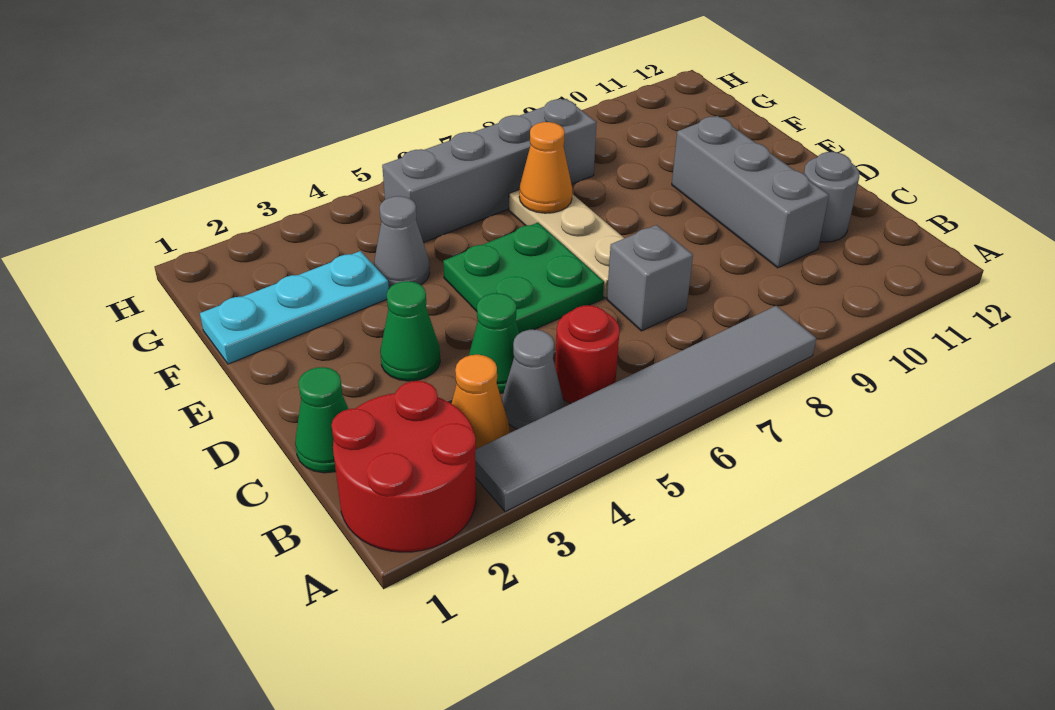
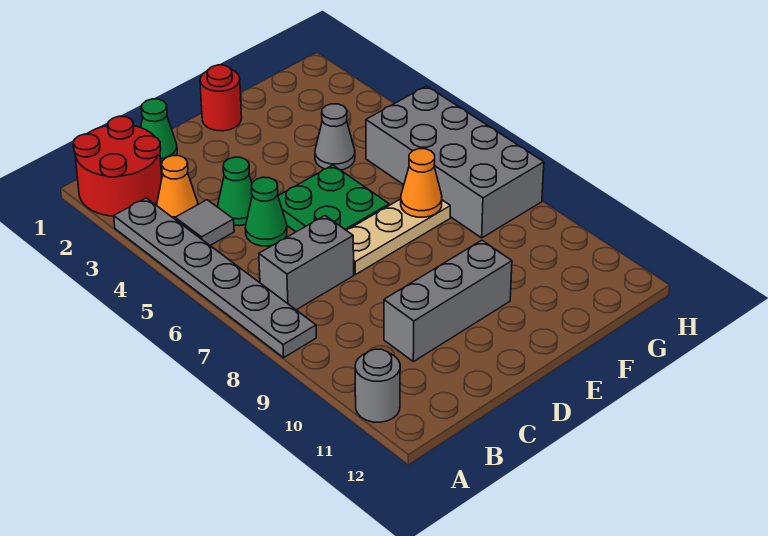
grey tile A3:A8 level 1 -> grey plate A3:A8 level 1
grey cone B4 level 1 -> grey tile B4 level 1
red round brick B5 level 1 -> red round brick E1 level 1
grey brick C7 level 1 -> grey brick B7:C7 level 1
grey round brick C11 level 1 -> grey round brick A11 level 1
green cone D3 level 1 -> green cone C5 level 1
cyan plate F1:F3 level 1 -> none
grey brick G5:G8 level 1 -> grey brick G5:H8 level 1

